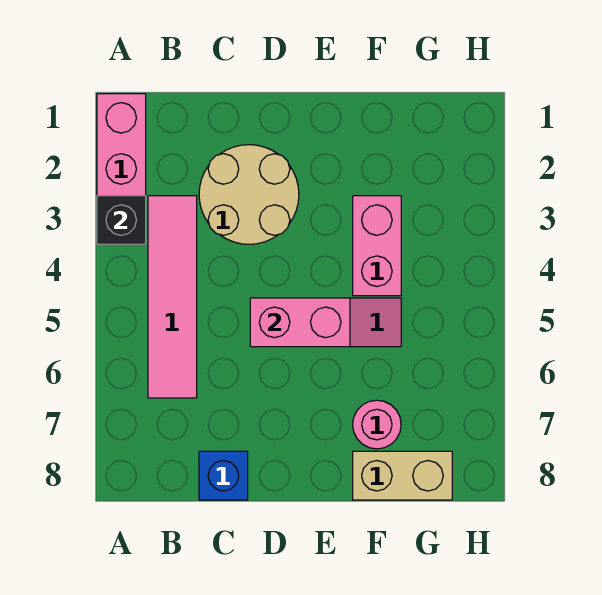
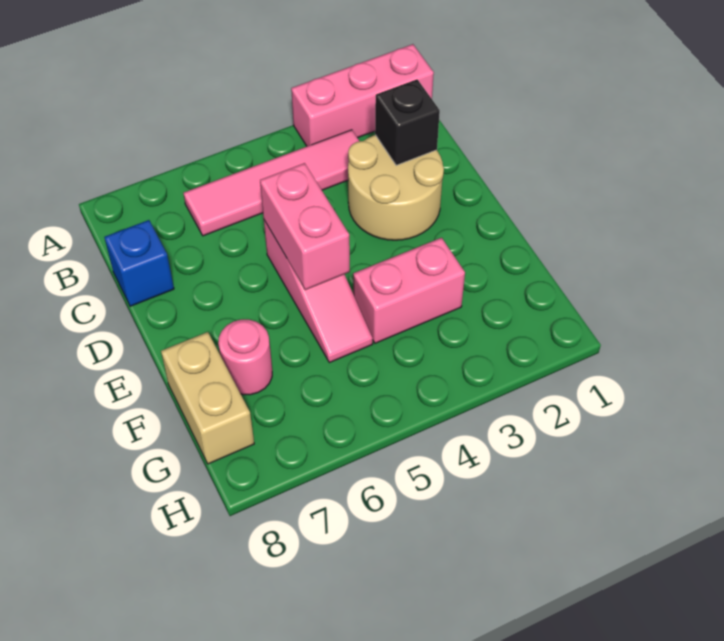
black brick A3 level 2 -> black brick C2 level 2

